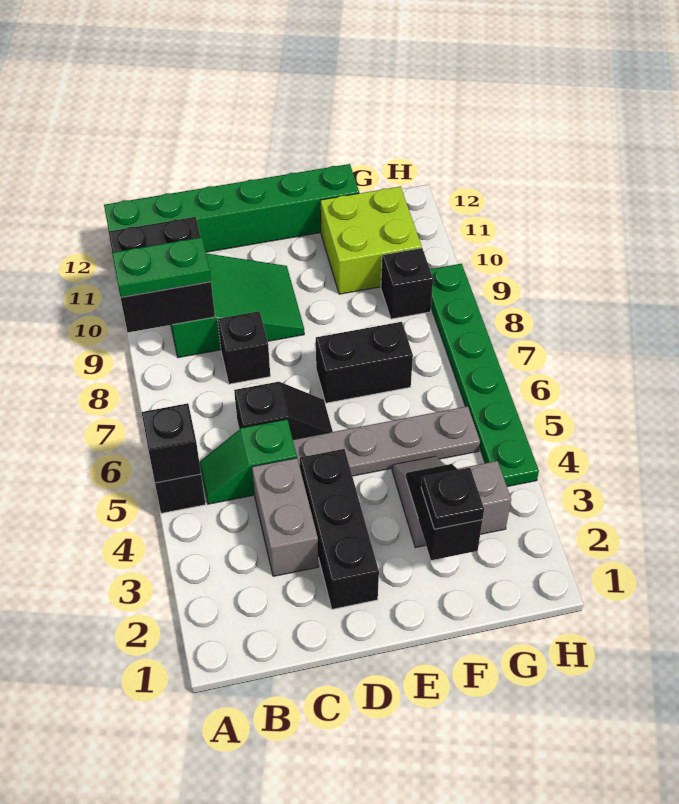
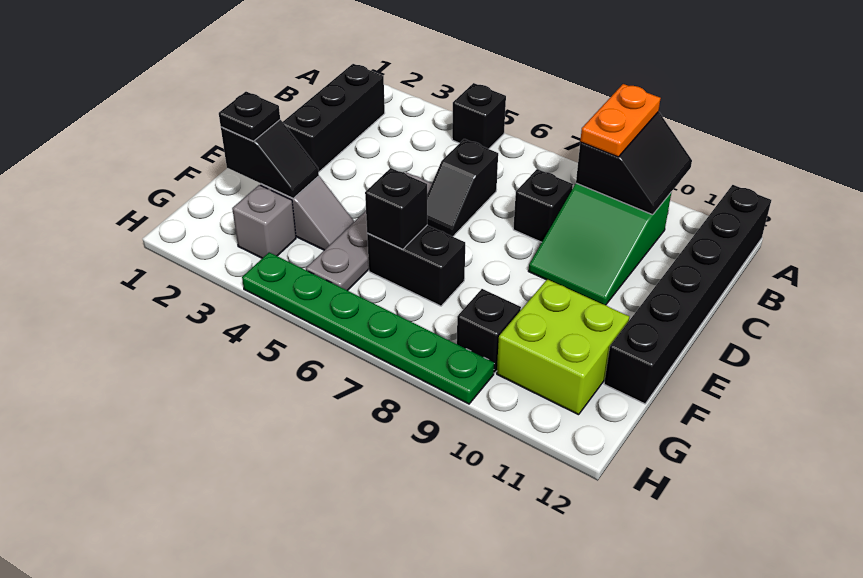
black brick A5 level 2 -> black brick F6 level 2
black brick A9:B10 level 2 -> black slope A9:B10 level 2 top 9
green plate A9:B9 level 3 -> orange plate A9:B9 level 3
green brick A12:F12 level 1 -> black brick A12:F12 level 1
green slope B5:C5 level 1 top C -> none
grey brick C3:C4 level 1 -> none
black brick D2:D4 level 1 -> black brick B2:D2 level 1
black brick E7:F7 level 1 -> black brick F6:F7 level 1

